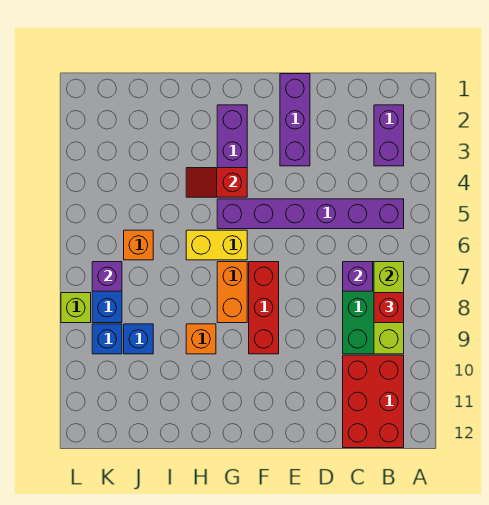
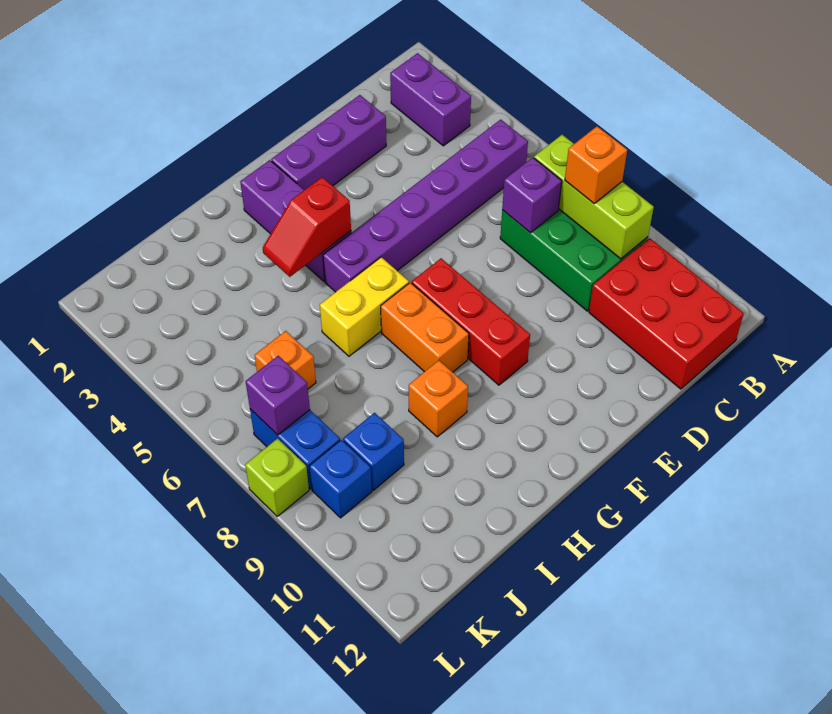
red brick B8 level 3 -> orange brick B8 level 3
purple brick E1:E3 level 1 -> purple brick D2:F2 level 1

